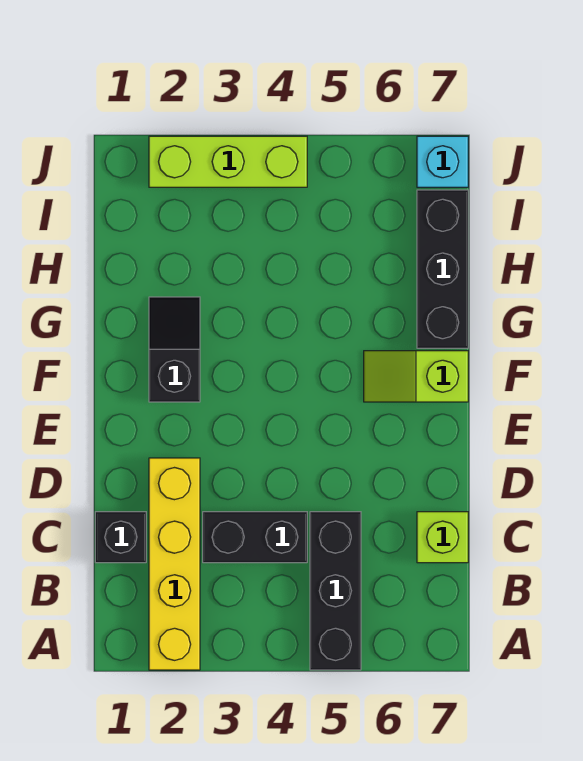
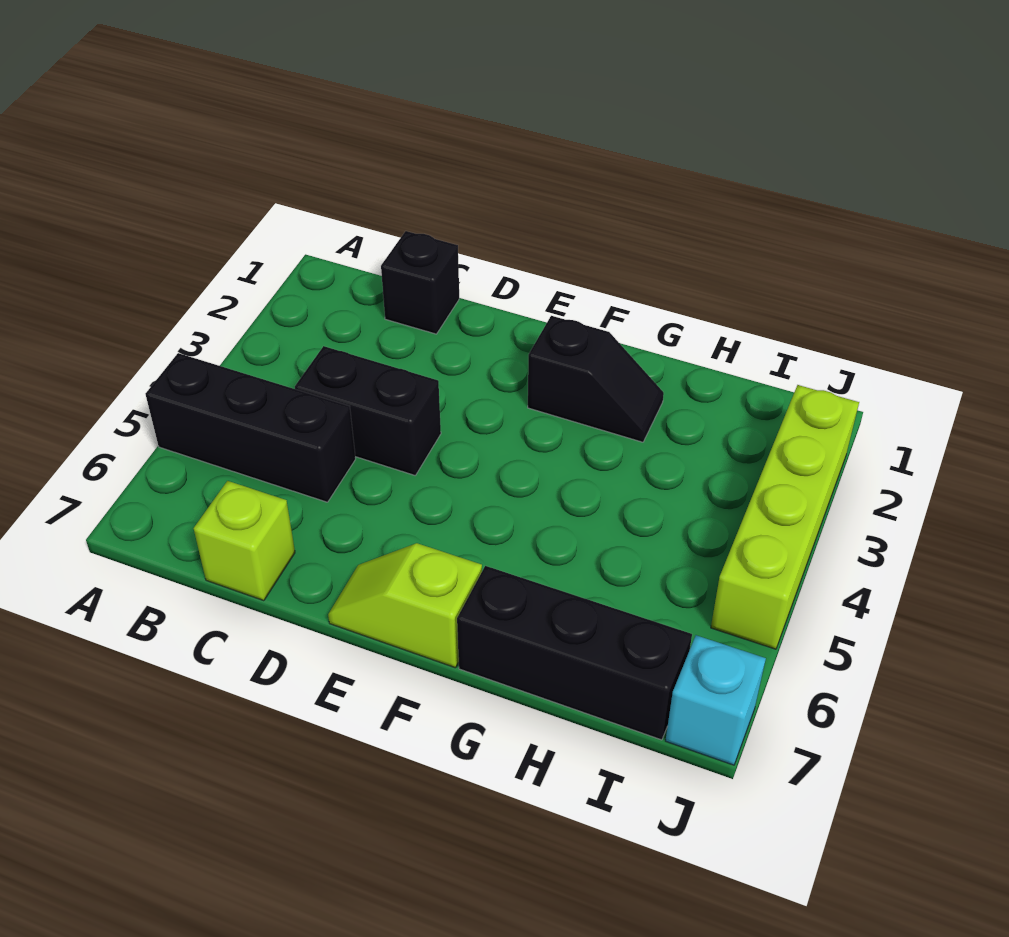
yellow brick A2:D2 level 1 -> none
black brick C3:C4 level 1 -> black brick C4:D4 level 1
lime slope F6:F7 level 1 top 7 -> lime slope E7:F7 level 1 top F
lime brick J2:J4 level 1 -> lime brick J2:J5 level 1

